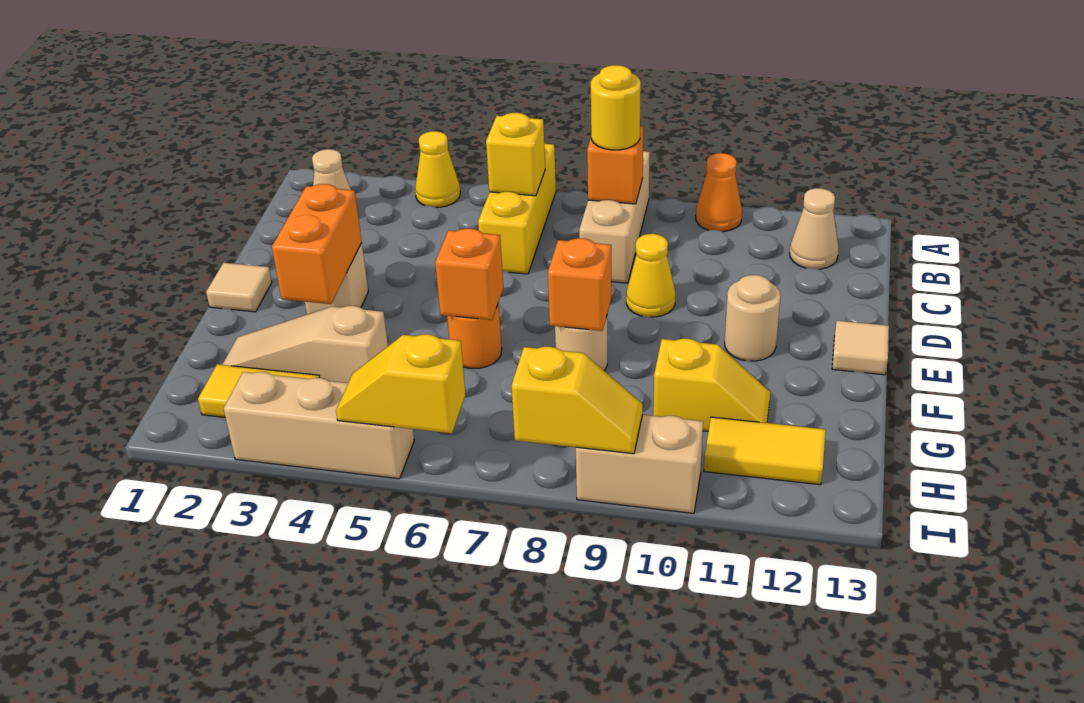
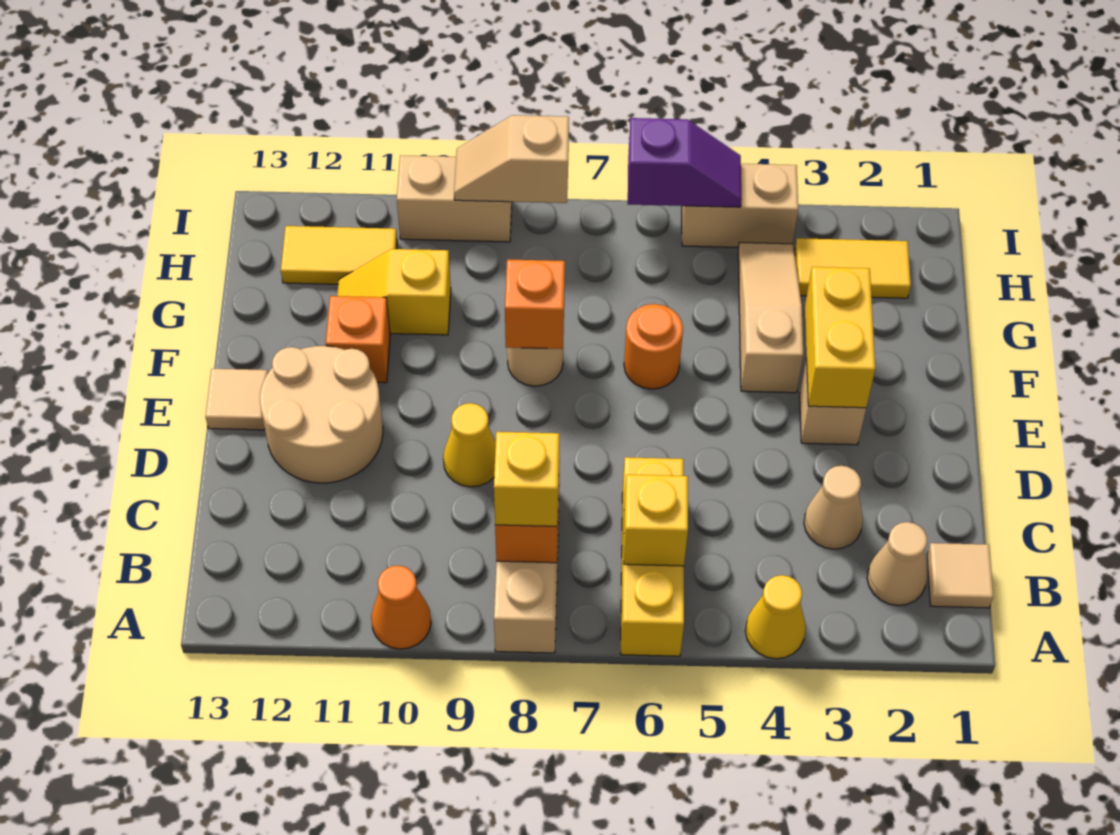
yellow round brick B8 level 3 -> yellow brick B8 level 3
tan cone B12 level 1 -> tan cone C3 level 1
tan tile E1 level 1 -> tan tile B1 level 1
orange brick E3:F3 level 2 -> yellow brick E3:F3 level 2
tan round brick E11 level 1 -> tan round brick D11:E12 level 1
orange brick F6 level 2 -> orange brick F11 level 1
tan slope G2:G4 level 1 top 4 -> tan slope F4:H4 level 1 top F
tan brick I3:I5 level 1 -> tan brick I4:I5 level 1
yellow slope I5:I6 level 2 top 6 -> purple slope I5:I6 level 2 top 6
yellow slope I8:I9 level 2 top 8 -> tan slope I8:I9 level 2 top 8

